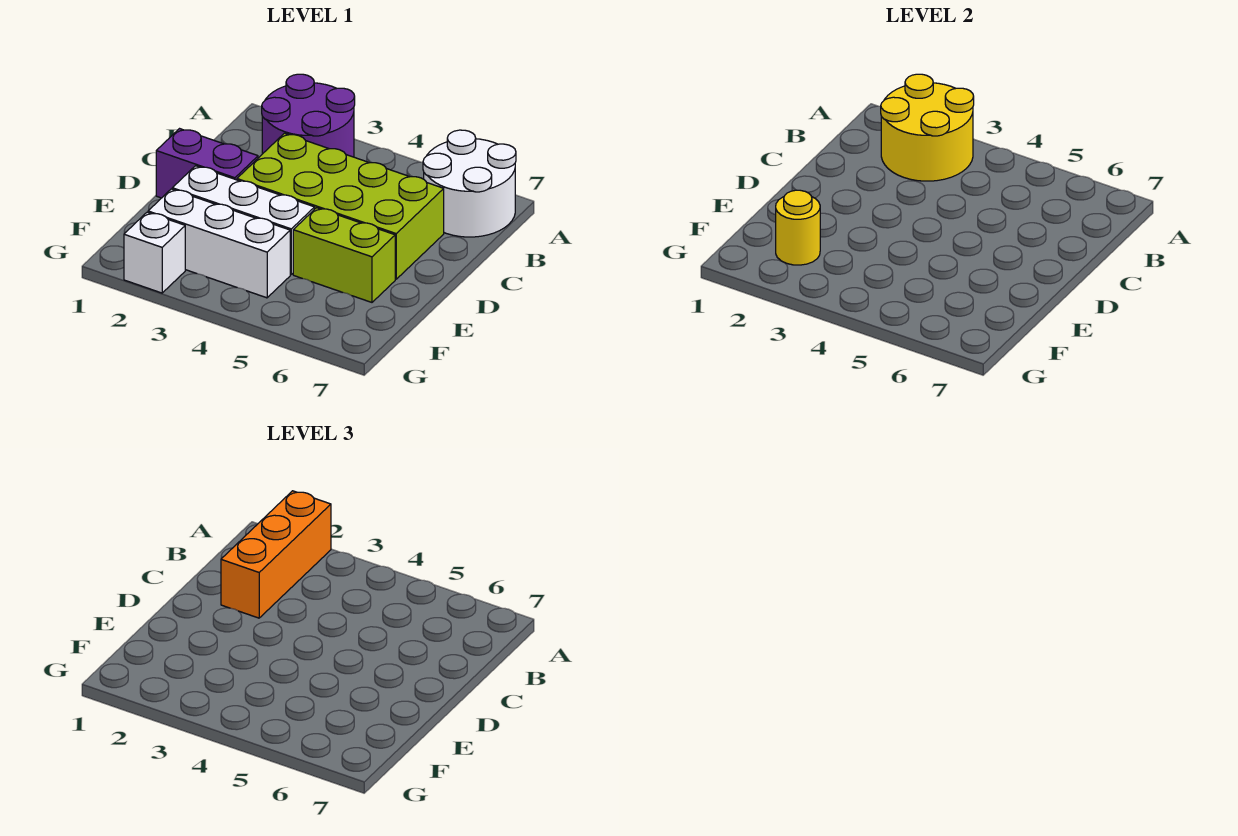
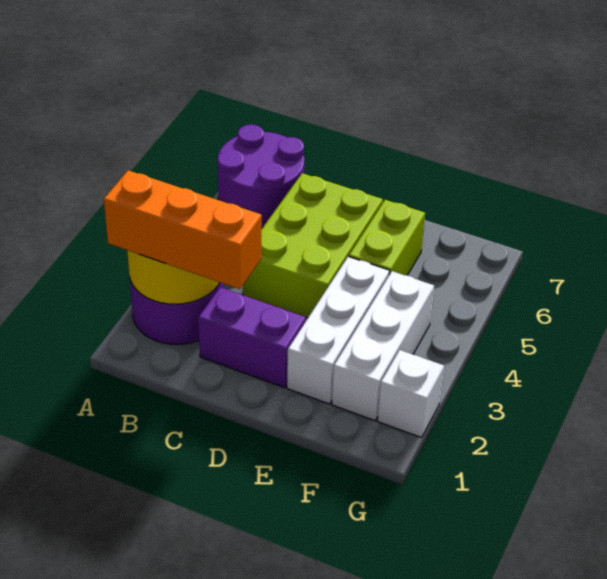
white round brick A6:B7 level 1 -> purple round brick A6:B7 level 1
lime brick C3:D6 level 1 -> lime brick C4:D6 level 1
purple brick D1:D2 level 1 -> purple brick C2:D2 level 1
yellow round brick F2 level 2 -> none

